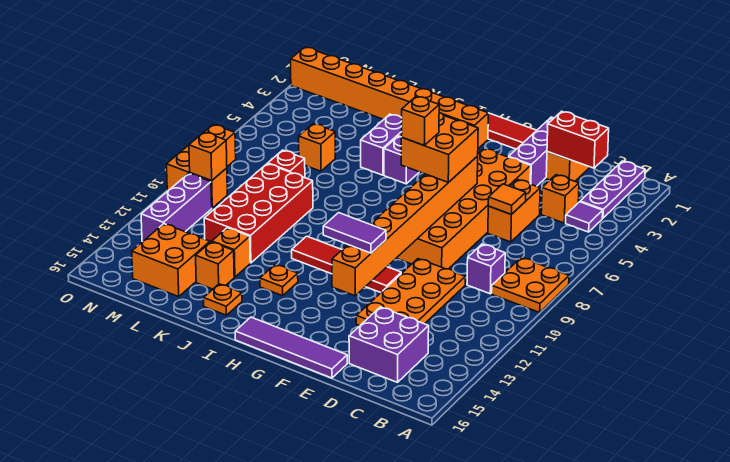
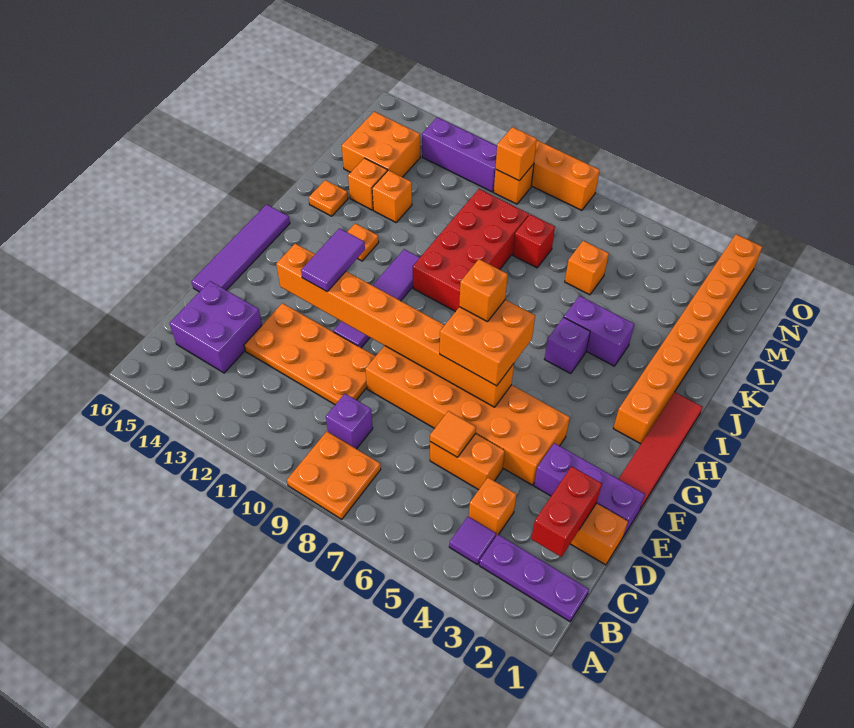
red tile F11:I11 level 1 -> purple tile F11:I11 level 1
red brick K9:L12 level 1 -> red brick I9:L10 level 1

